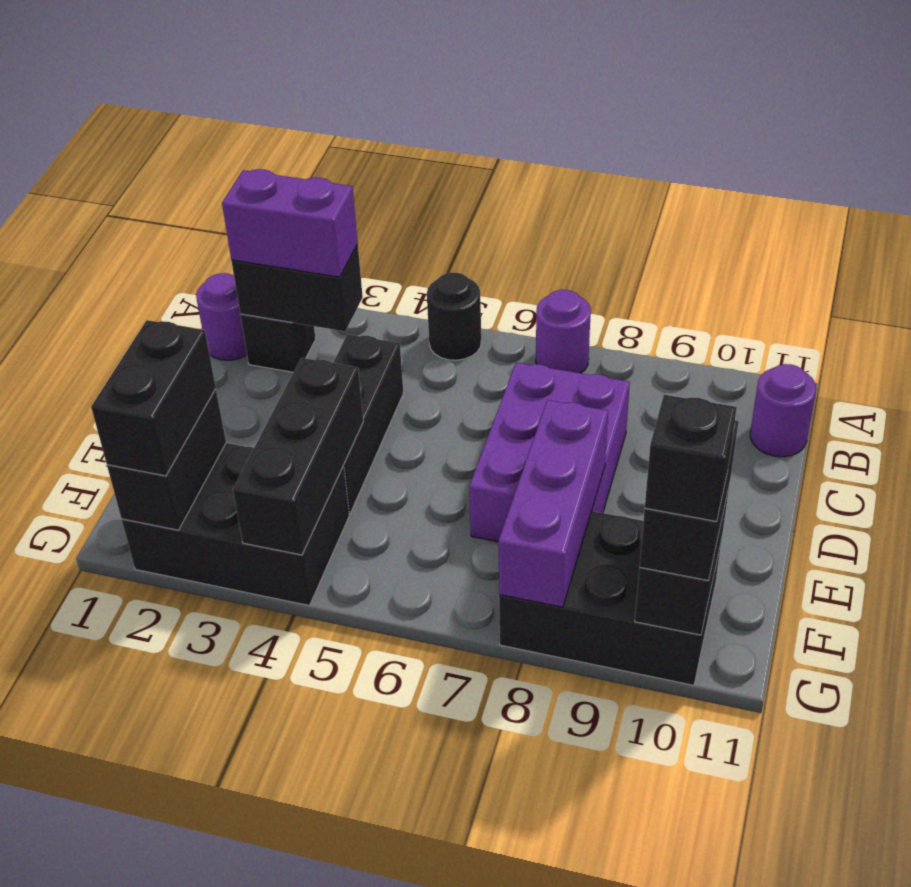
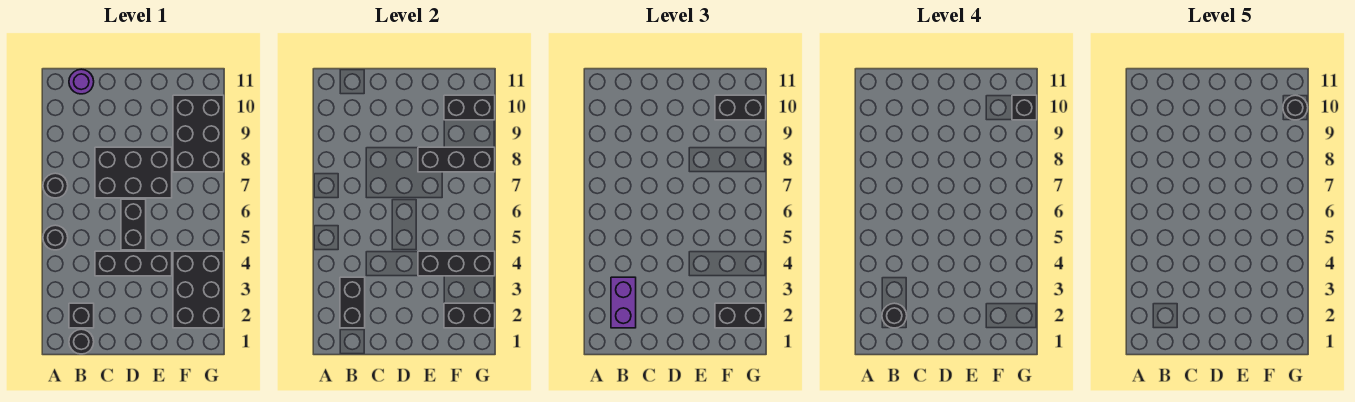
purple round brick A7 level 1 -> black round brick A7 level 1
purple round brick B1 level 1 -> black round brick B1 level 1
none -> black round brick B2 level 4
purple brick C7:E8 level 1 -> black brick C7:E8 level 1
none -> black brick D5:D6 level 1
purple brick E8:G8 level 2 -> black brick E8:G8 level 2
none -> black round brick G10 level 5

